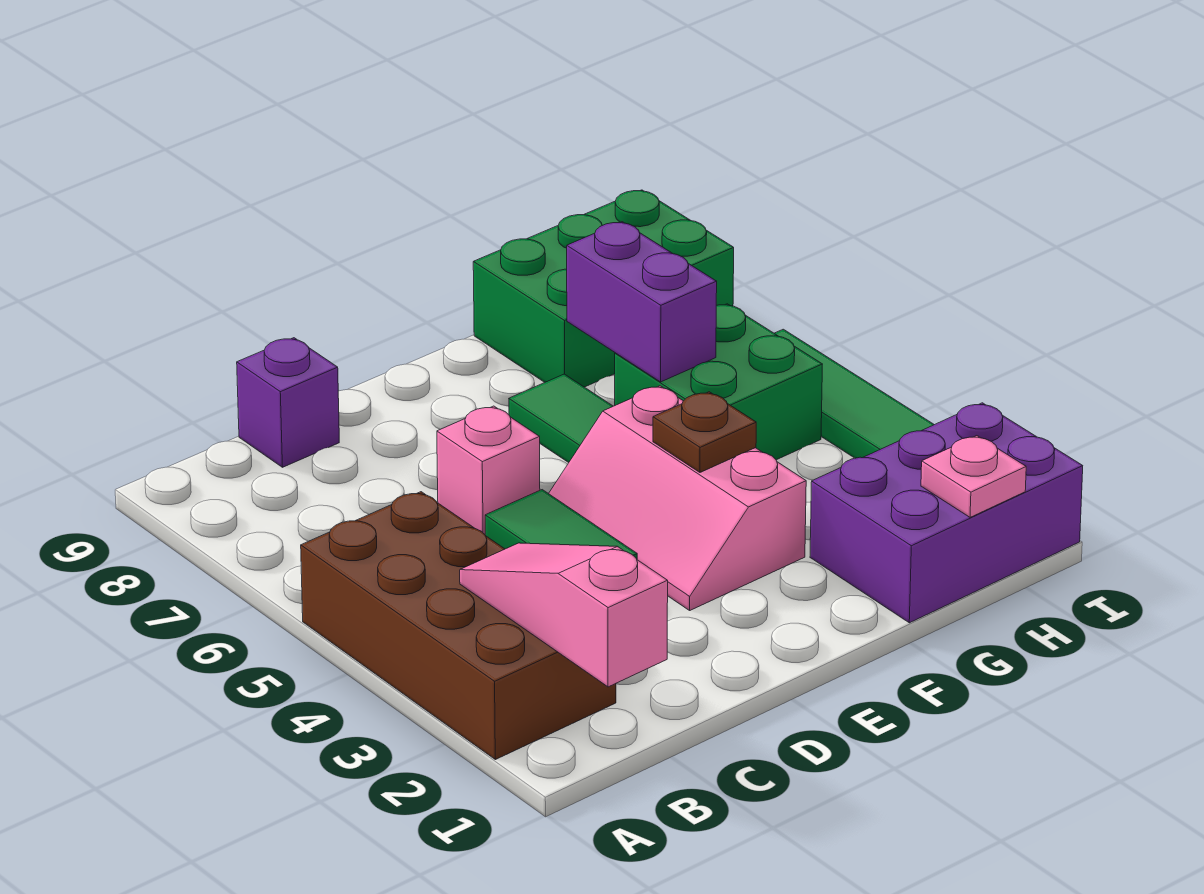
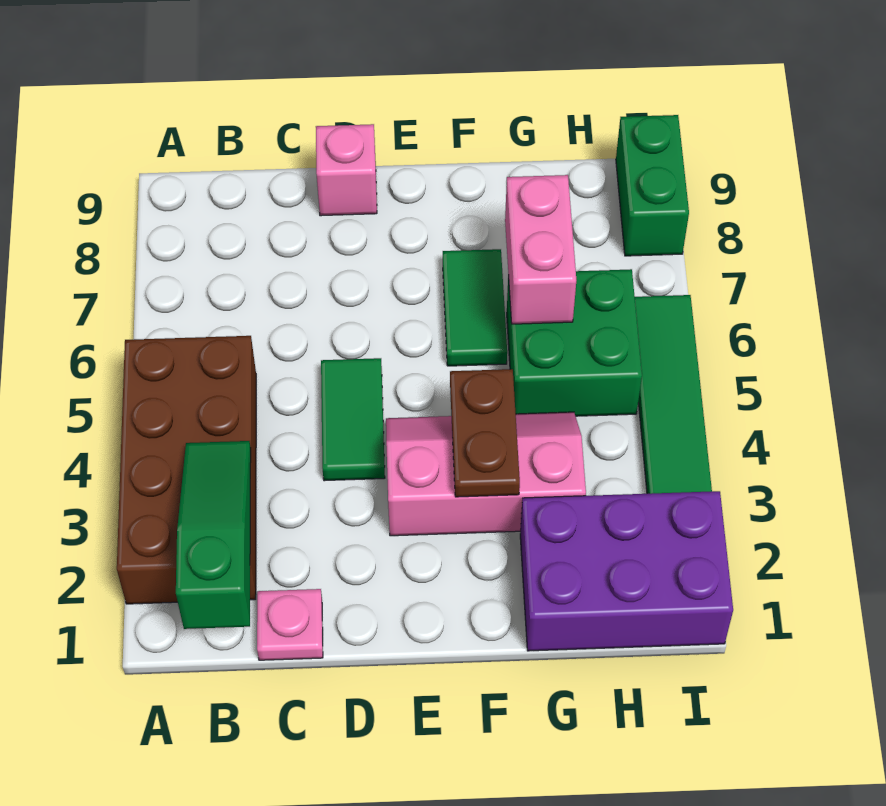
pink slope B1:B3 level 2 top 1 -> green slope B1:B3 level 2 top 1
purple brick C9 level 1 -> none
pink brick D6 level 1 -> pink brick D9 level 1
pink slope E3:F5 level 1 top F -> pink slope E3:G4 level 1 top 3
brown plate F4 level 2 -> brown plate F3:F4 level 2
purple brick G6:G7 level 2 -> pink brick G6:G7 level 2
green brick G8:I9 level 1 -> green brick I8:I9 level 1
pink plate H1 level 2 -> pink plate C1 level 1

